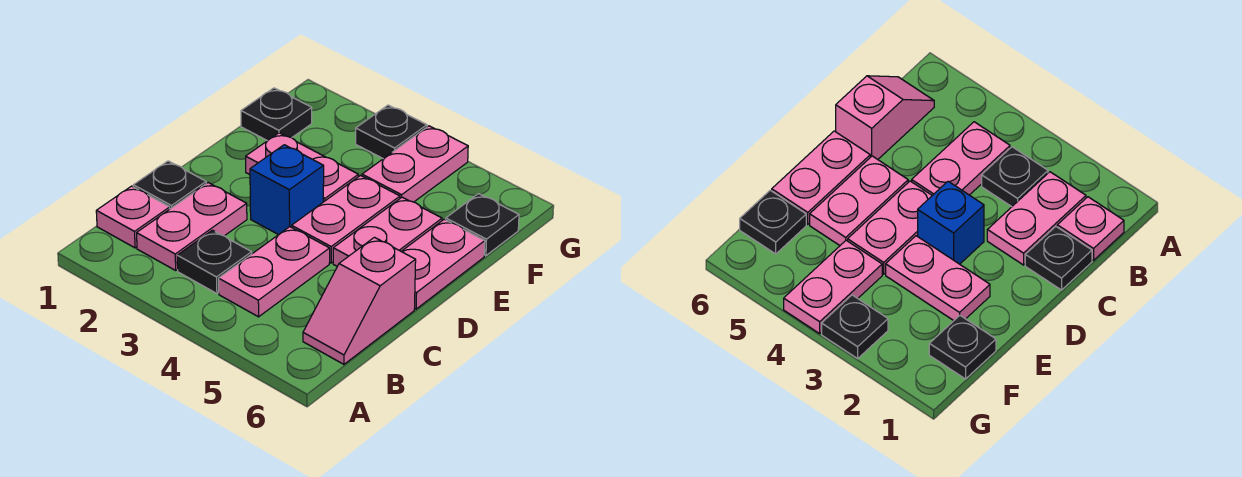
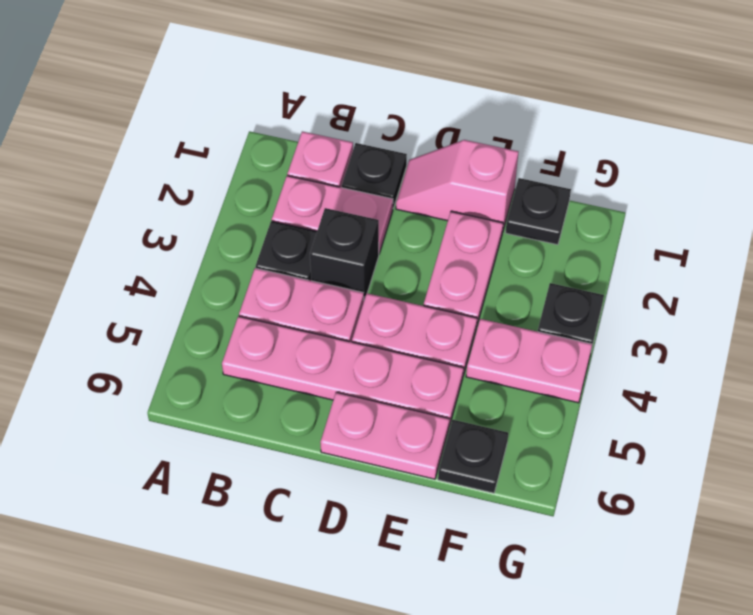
pink slope B6:C6 level 1 top C -> pink slope D1:E1 level 1 top E
none -> black brick C3 level 1
blue brick D3 level 1 -> none
pink plate D5:E5 level 1 -> pink plate B5:E5 level 1

